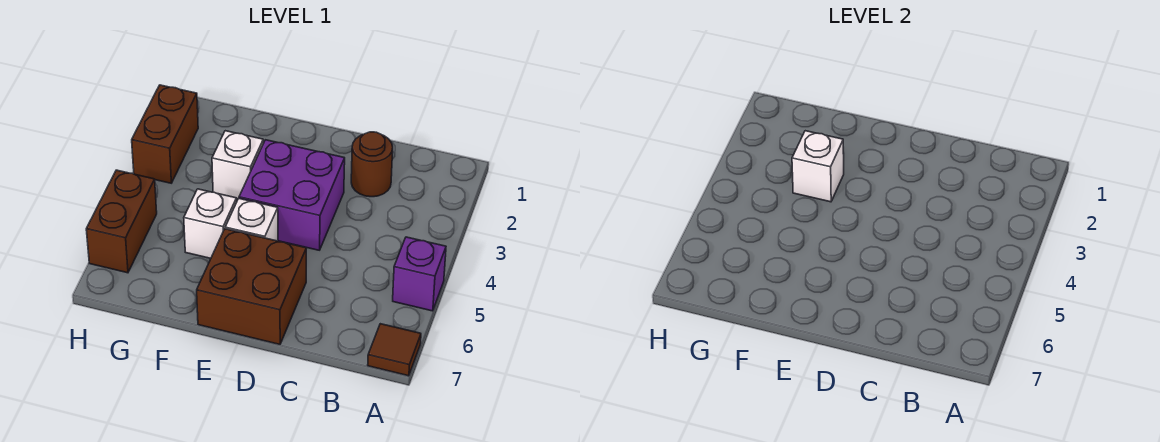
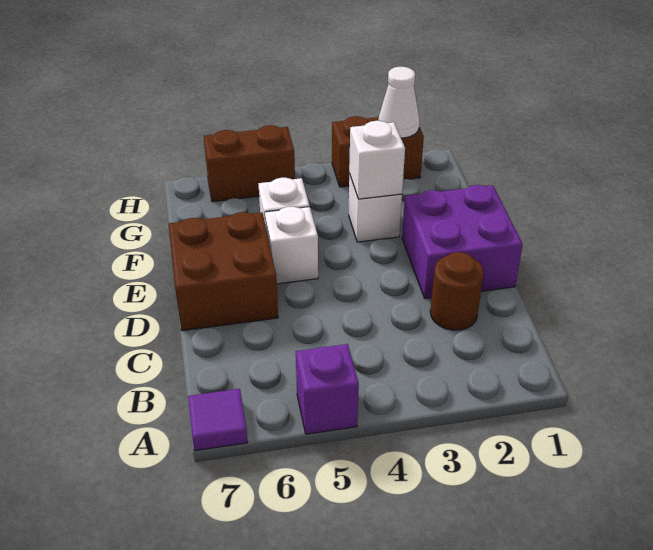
brown tile A7 level 1 -> purple tile A7 level 1
purple brick D3:E4 level 1 -> purple brick D1:E2 level 1
none -> white cone H2 level 2

